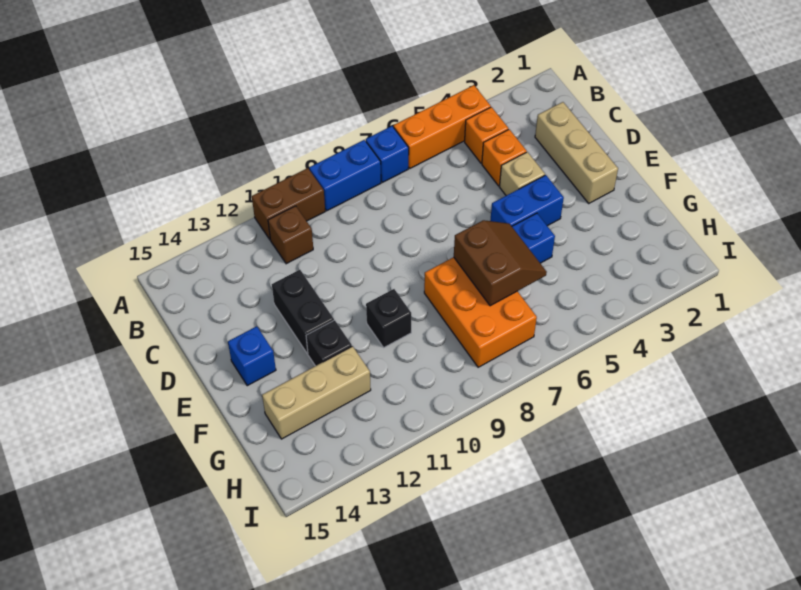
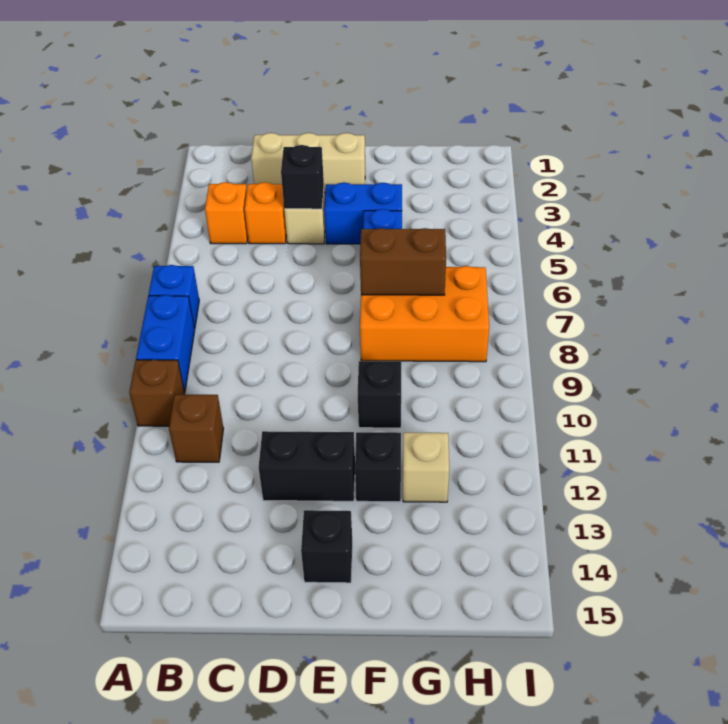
orange brick A4:A6 level 1 -> none
brown brick A10:A11 level 1 -> brown brick A10 level 1
none -> black brick D4 level 2
blue brick E4:E5 level 1 -> blue brick E4:F4 level 1
blue brick E14 level 1 -> black brick E14 level 1
tan brick G12:G14 level 1 -> tan brick G12 level 1

